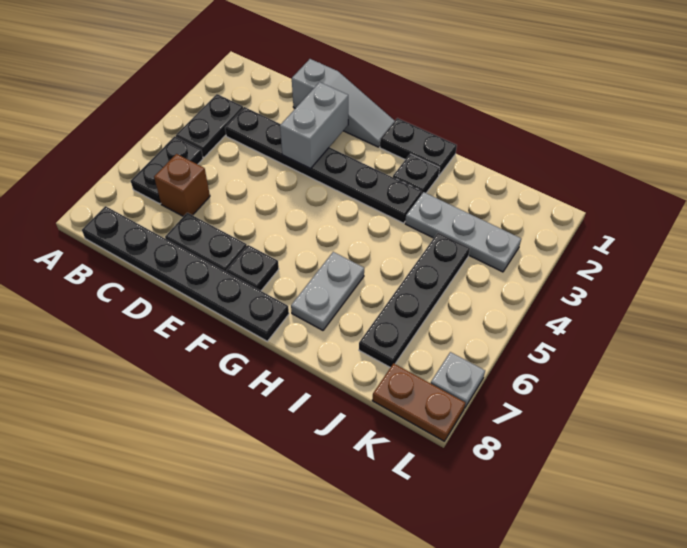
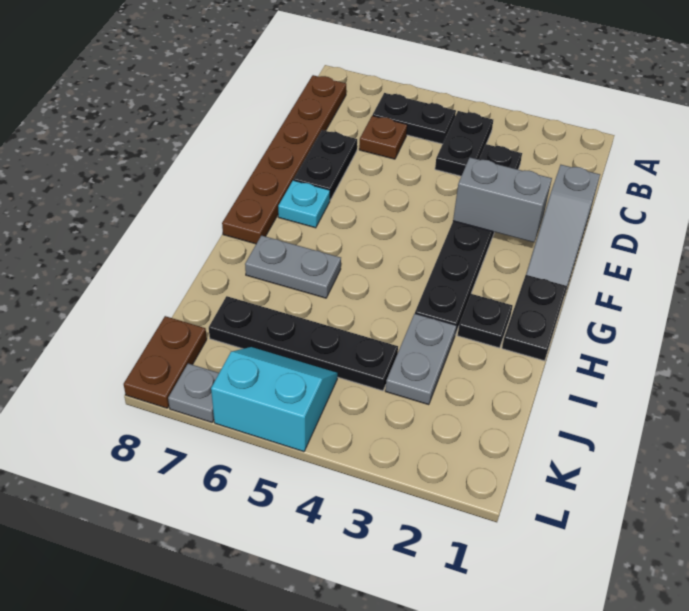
black plate B3:B4 level 1 -> black plate B4:C4 level 1
black plate B8:G8 level 1 -> brown plate B8:G8 level 1
brown brick C6 level 1 -> brown plate C6 level 1
black plate F7 level 1 -> cyan plate F7 level 1
grey plate I3:K3 level 1 -> grey plate I3:J3 level 1
none -> cyan slope K5:L6 level 1 top L

